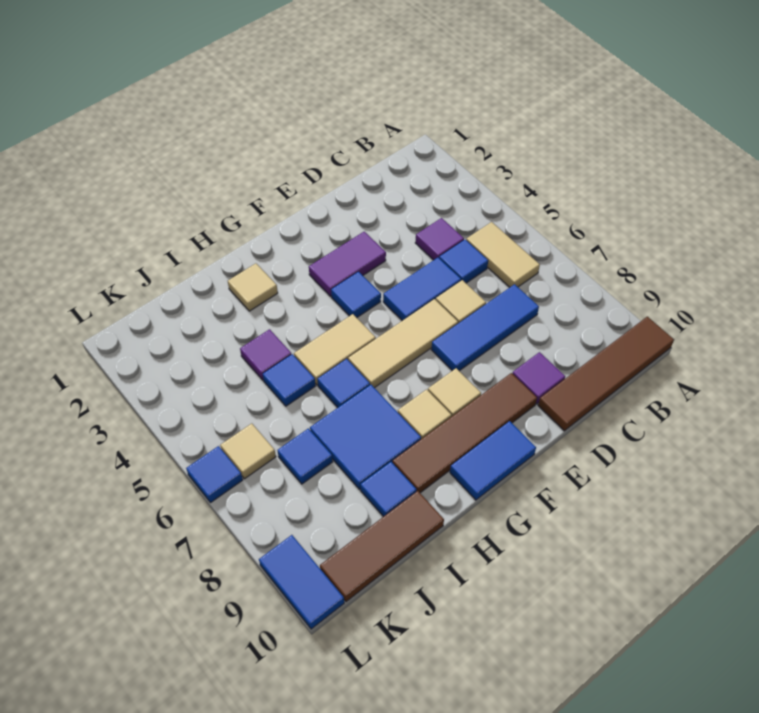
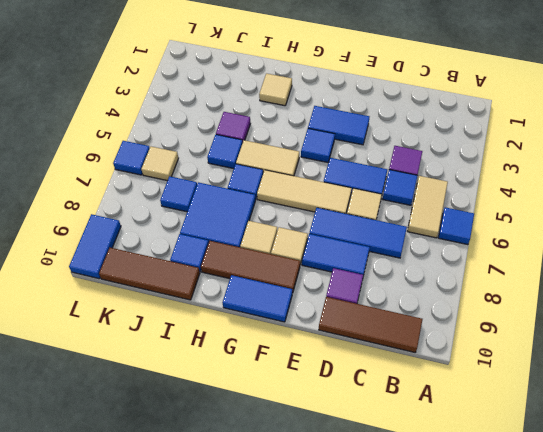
none -> blue tile A6 level 1
brown tile A10:D10 level 1 -> brown tile B10:D10 level 1
none -> blue tile D8:E8 level 1
purple tile E3:F3 level 1 -> blue tile E3:F3 level 1
brown tile E9:H9 level 1 -> brown tile F9:H9 level 1

